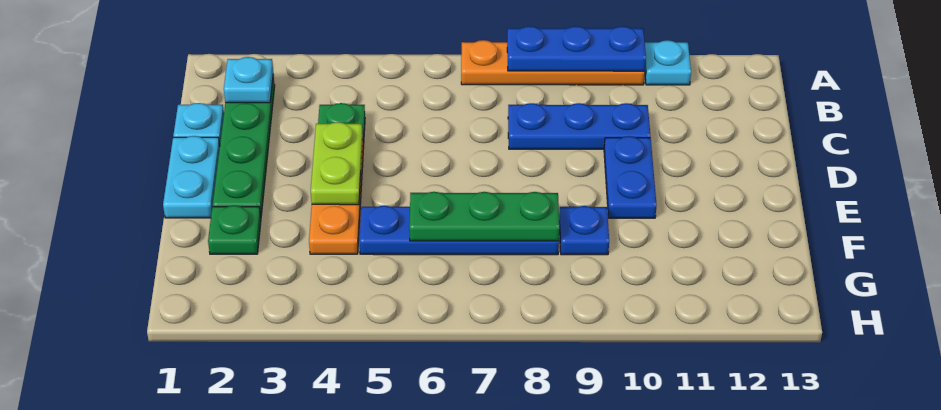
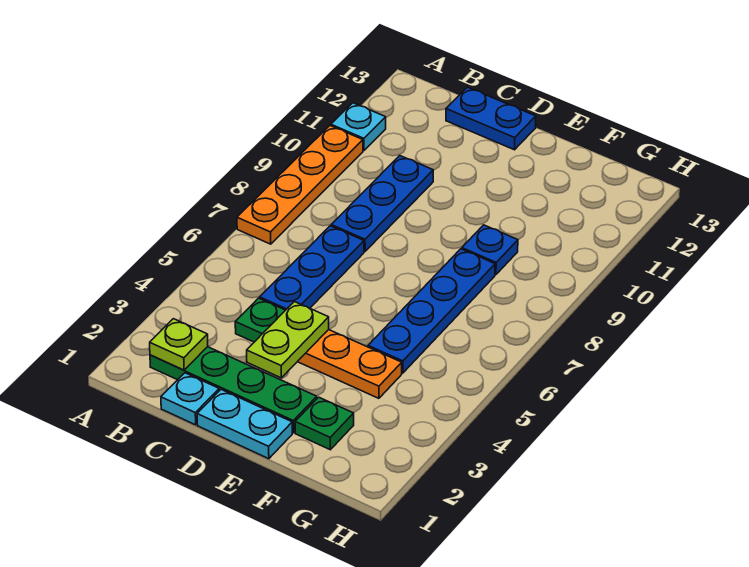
blue plate A8:A10 level 2 -> blue plate C5:C7 level 1
cyan plate B2 level 2 -> lime plate B2 level 2
lime plate D4:E4 level 2 -> lime plate D3:D4 level 2
blue plate D10:E10 level 1 -> blue plate C13:D13 level 1
green plate F6:F8 level 2 -> none

